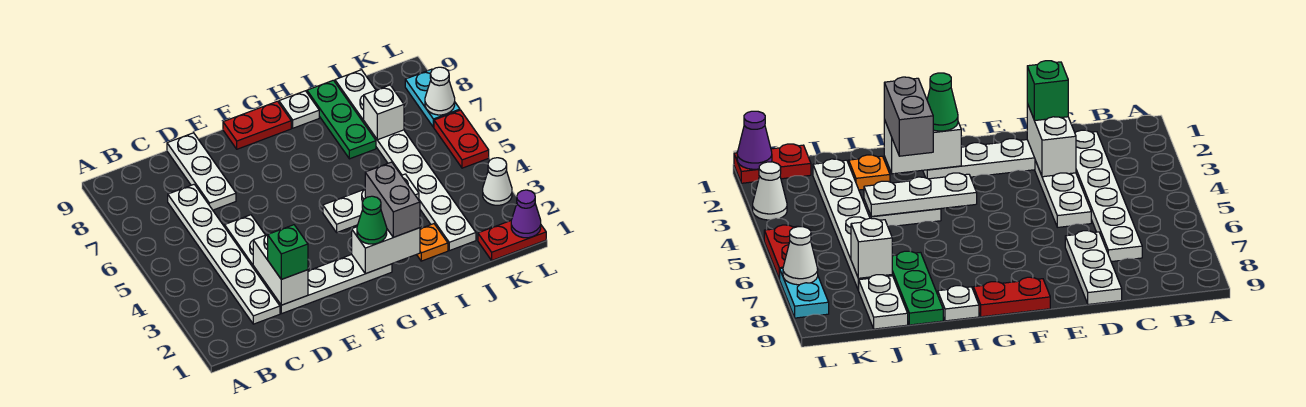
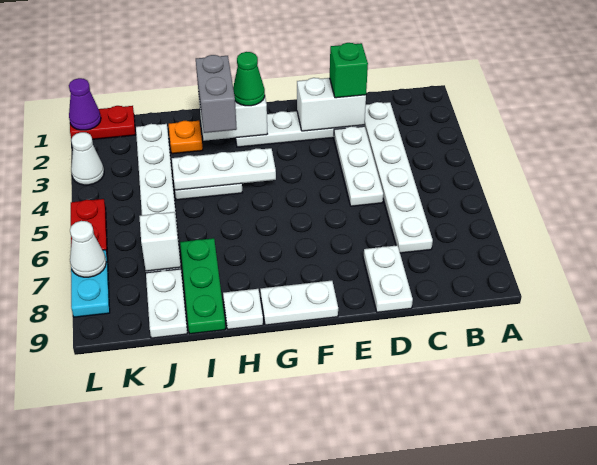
white brick D2:D3 level 2 -> white brick D2:E2 level 2
white plate D7:D9 level 1 -> white plate D8:D9 level 1
red plate F9:G9 level 1 -> white plate F9:G9 level 1

